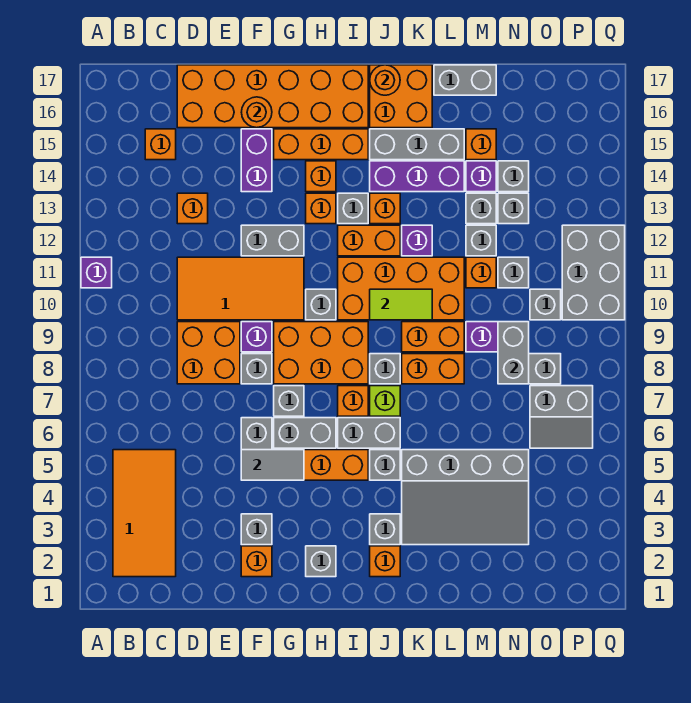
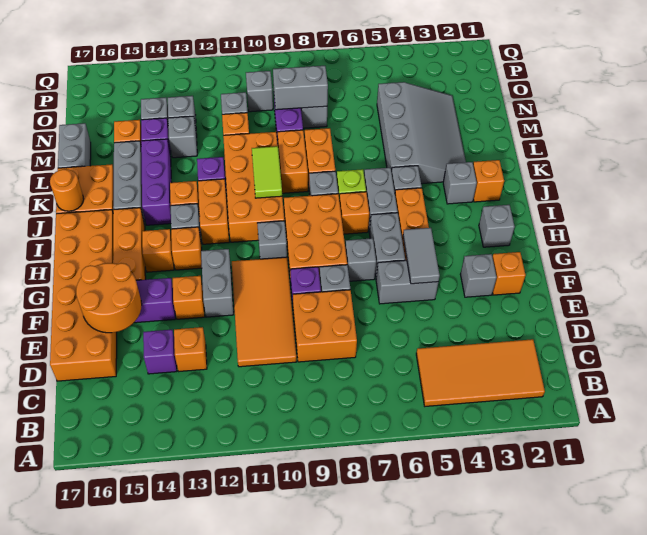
purple brick A11 level 1 -> purple brick D14 level 1
orange brick C15 level 1 -> orange brick F13 level 1
orange round brick F16 level 2 -> orange round brick E15:F16 level 2
grey brick M12 level 1 -> none
grey slope O6:P7 level 1 top 7 -> none
grey brick P10:Q12 level 1 -> none

